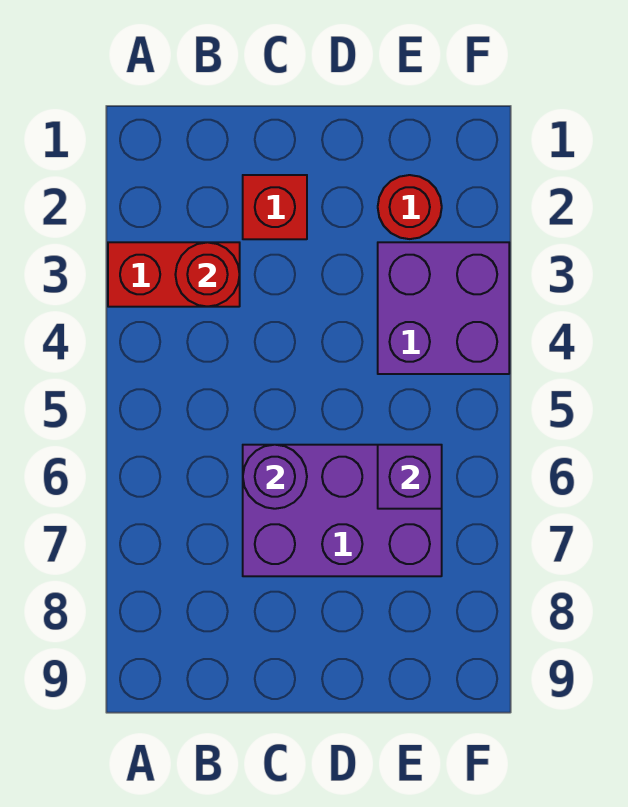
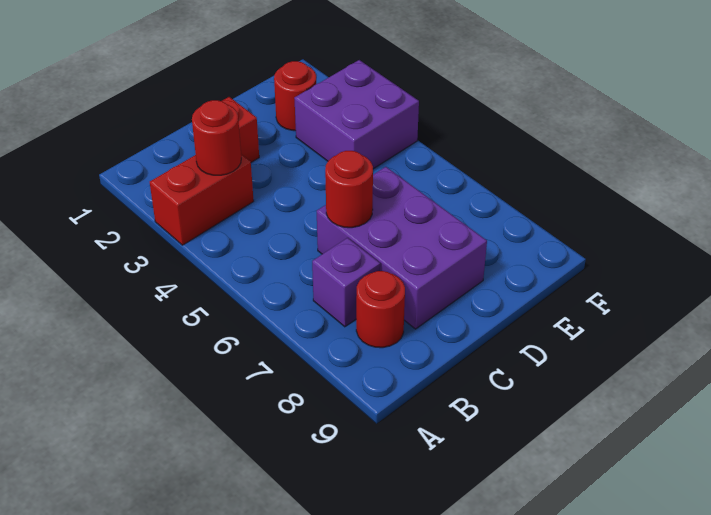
none -> red round brick B8 level 1
purple brick C6:E7 level 1 -> purple brick C6:D8 level 1
purple round brick C6 level 2 -> red round brick C6 level 2
purple brick E6 level 2 -> purple brick B7 level 1

